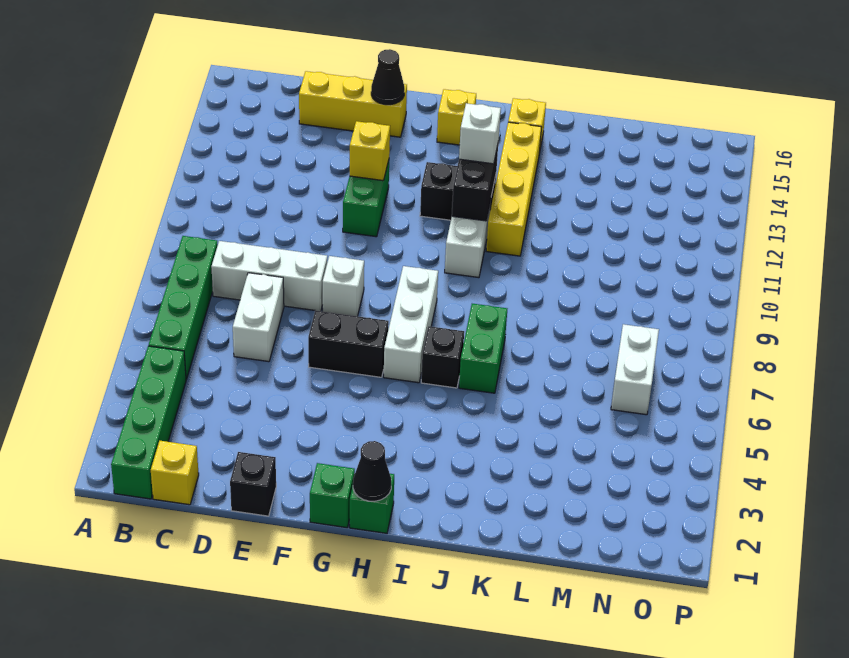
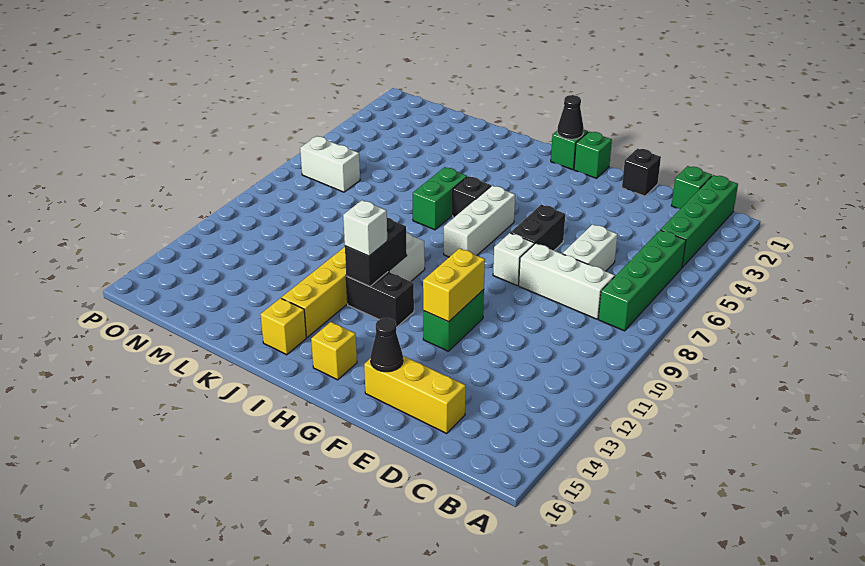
yellow brick C1 level 1 -> green brick C1 level 1
black brick F6:G6 level 1 -> black brick F6:F7 level 1
yellow brick F12 level 2 -> yellow brick F11:F12 level 2
white brick N6:N7 level 1 -> white brick N7:O7 level 1

